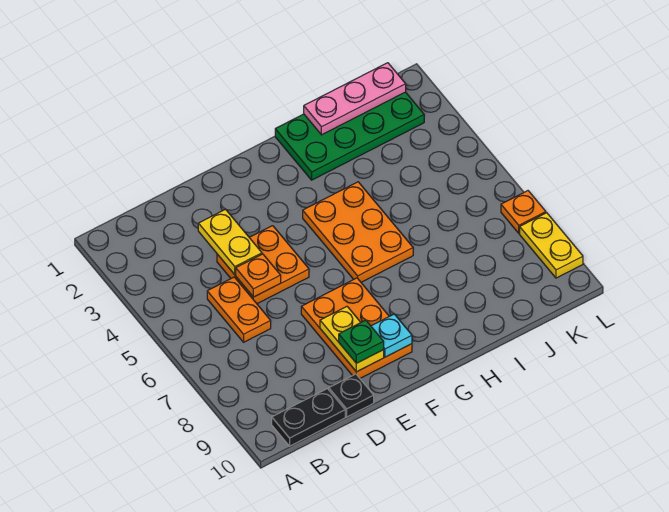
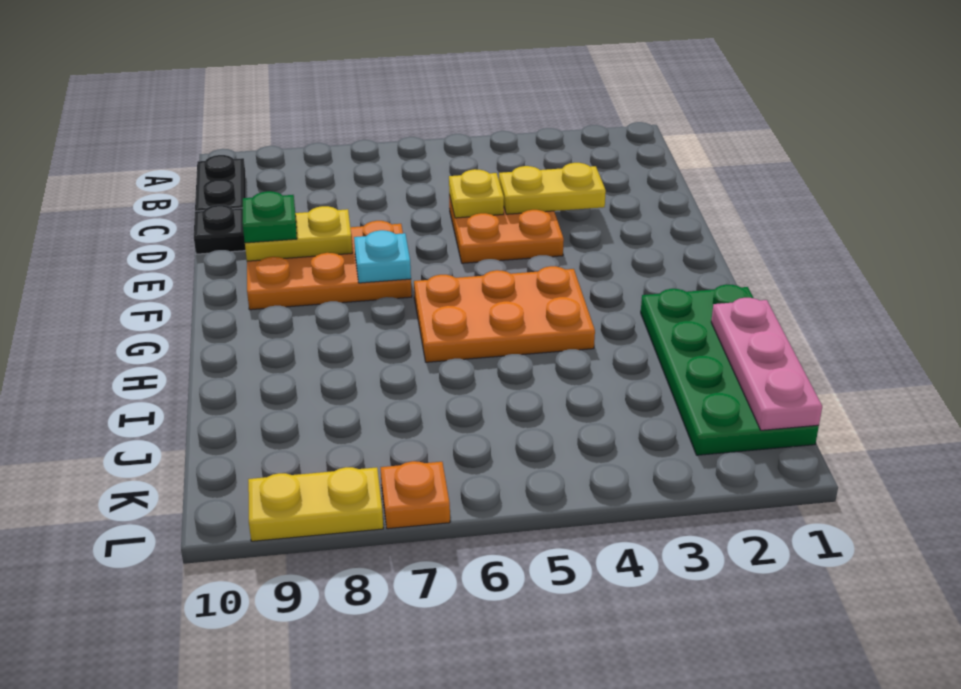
orange plate C5:C6 level 1 -> none
orange plate D5 level 2 -> yellow plate D5 level 2
cyan plate F9 level 2 -> cyan plate F7 level 2

